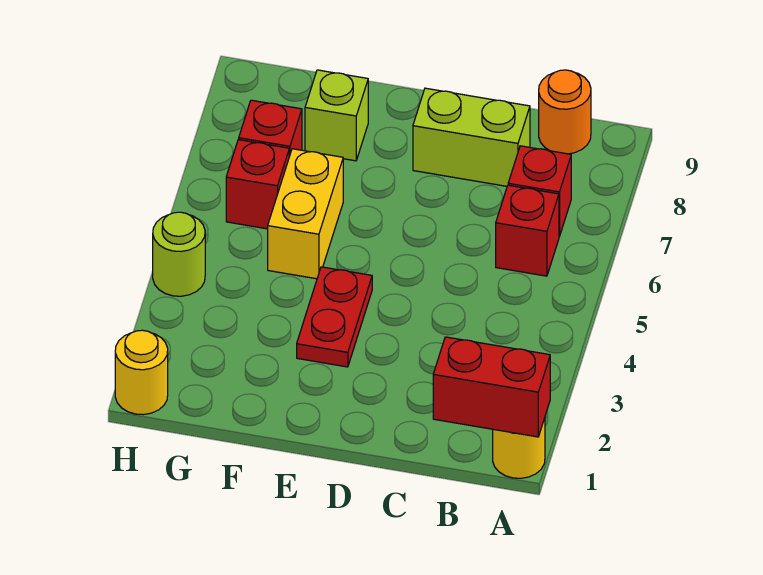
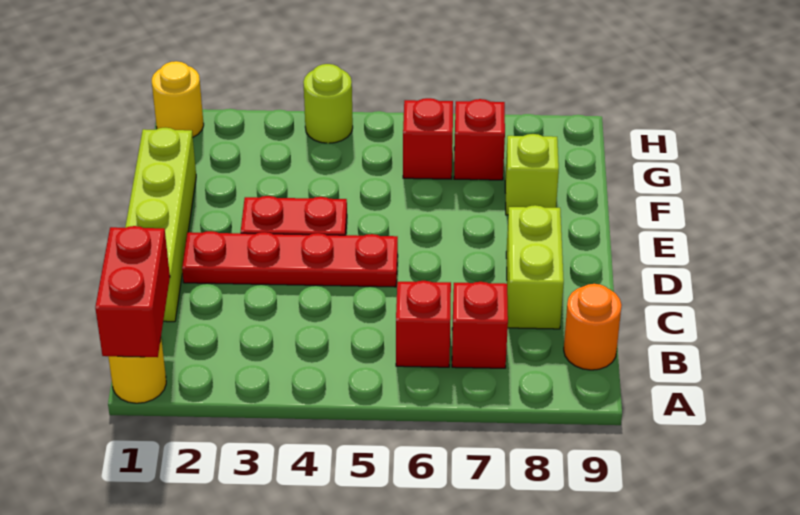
none -> lime brick C1:F1 level 1
none -> red plate D2:D5 level 1
yellow brick F5:F6 level 1 -> none

